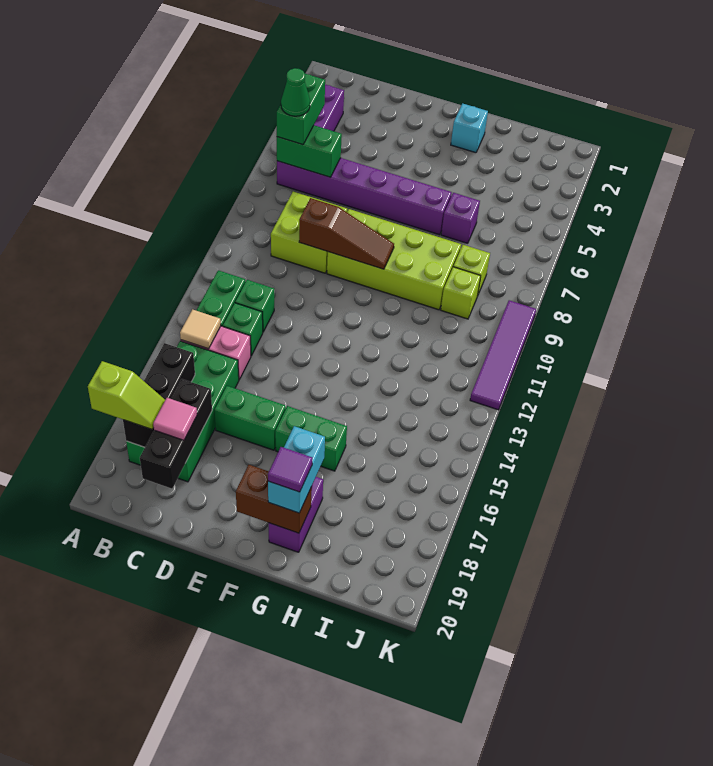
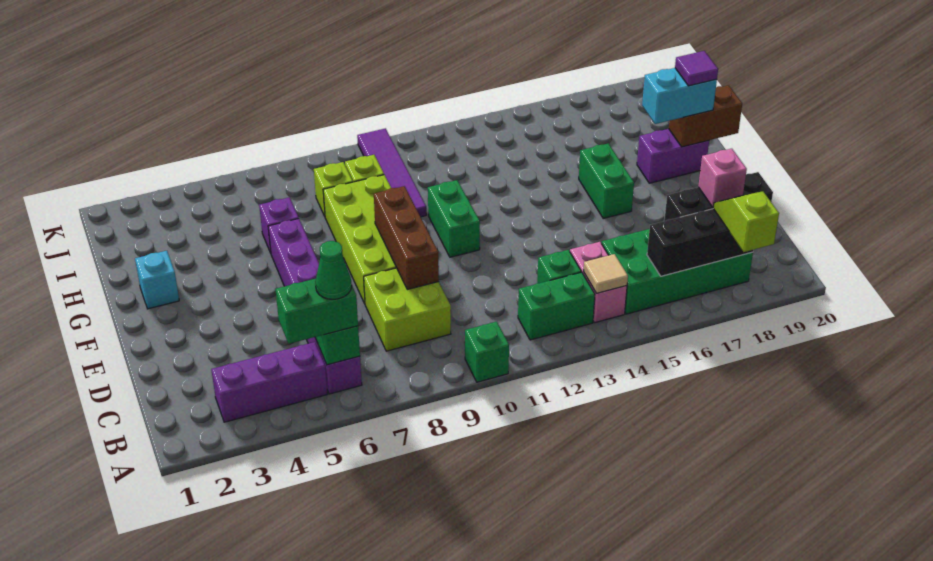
green brick C12 level 1 -> green brick A10 level 1
pink tile C18 level 3 -> pink brick C18 level 3
brown slope D9:F9 level 2 top D -> brown brick D9:F9 level 2
green brick D16:E16 level 1 -> green brick F11:G11 level 1
brown brick F19:G19 level 2 -> brown brick G19:G20 level 2
purple tile K9:K12 level 1 -> purple tile H10:K10 level 1

